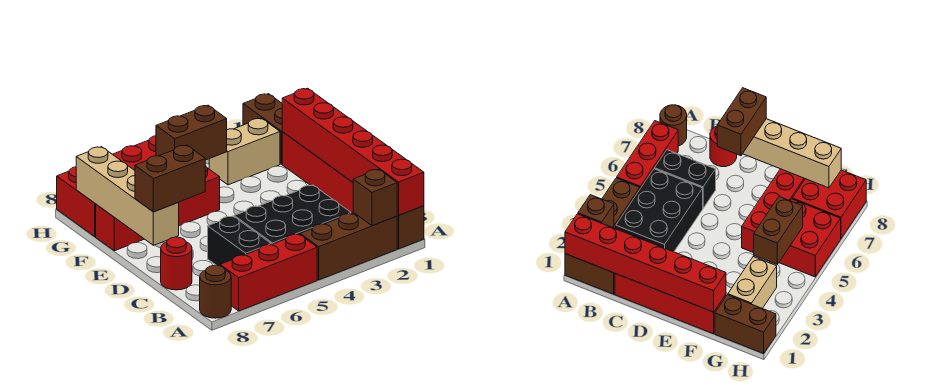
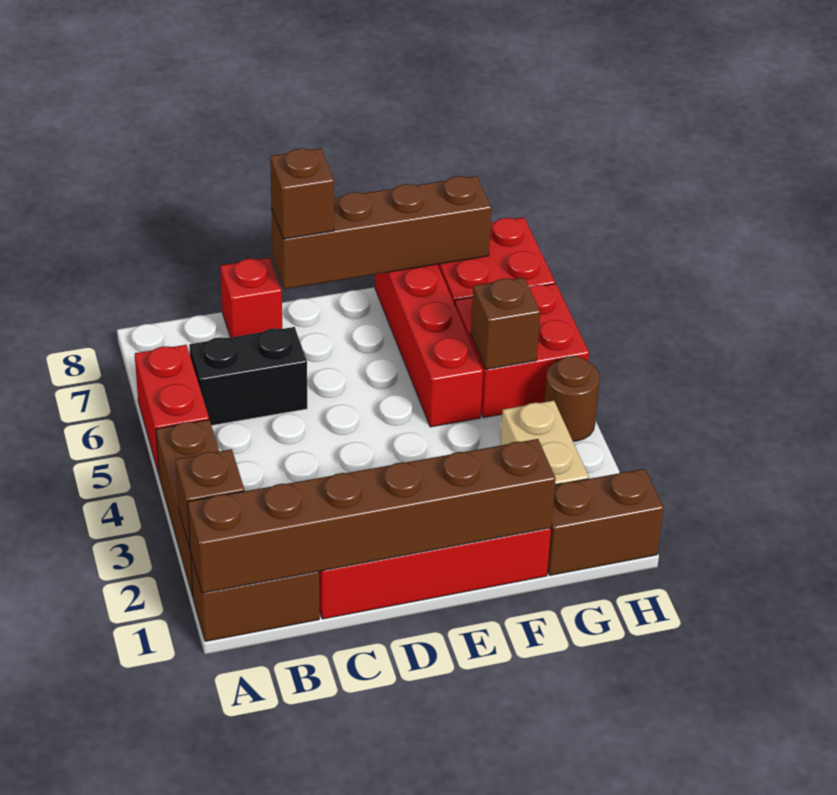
red brick A1:F1 level 2 -> brown brick A1:F1 level 2
red brick A5:A7 level 1 -> red brick A5:A6 level 1
brown round brick A8 level 1 -> brown round brick H4 level 1
black brick B3:C5 level 1 -> none
red round brick C8 level 1 -> red brick C8 level 1
brown brick D7:D8 level 3 -> brown brick D8 level 3
tan brick D8:G8 level 2 -> brown brick D8:G8 level 2
brown brick G4:G5 level 2 -> brown brick G5 level 2

